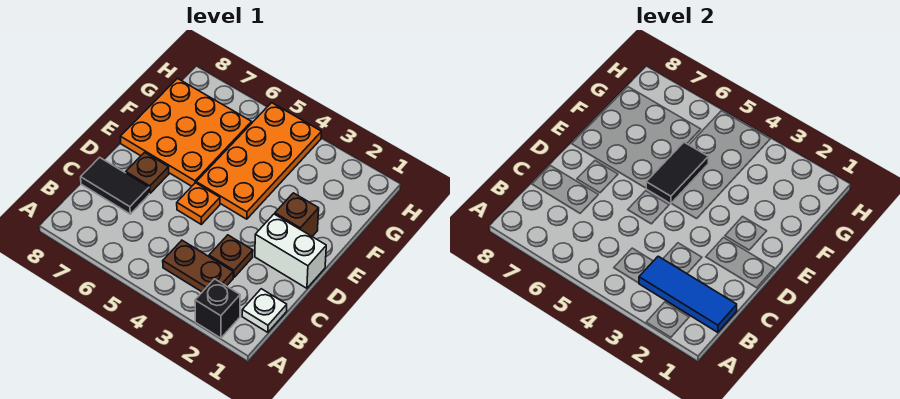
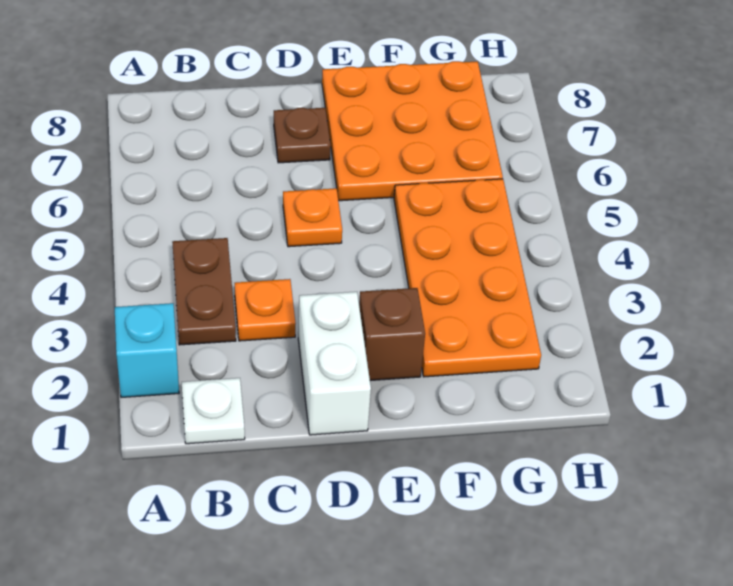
black brick A2 level 1 -> cyan brick A2 level 1
blue tile B1:B3 level 2 -> none
brown plate C3 level 1 -> orange plate C3 level 1
black tile C7:C8 level 1 -> none
orange plate E4:H5 level 1 -> orange plate F2:G5 level 1
black tile E5:F5 level 2 -> none

